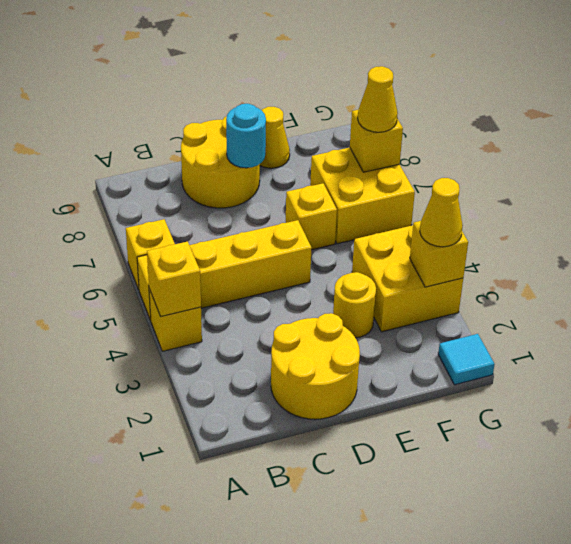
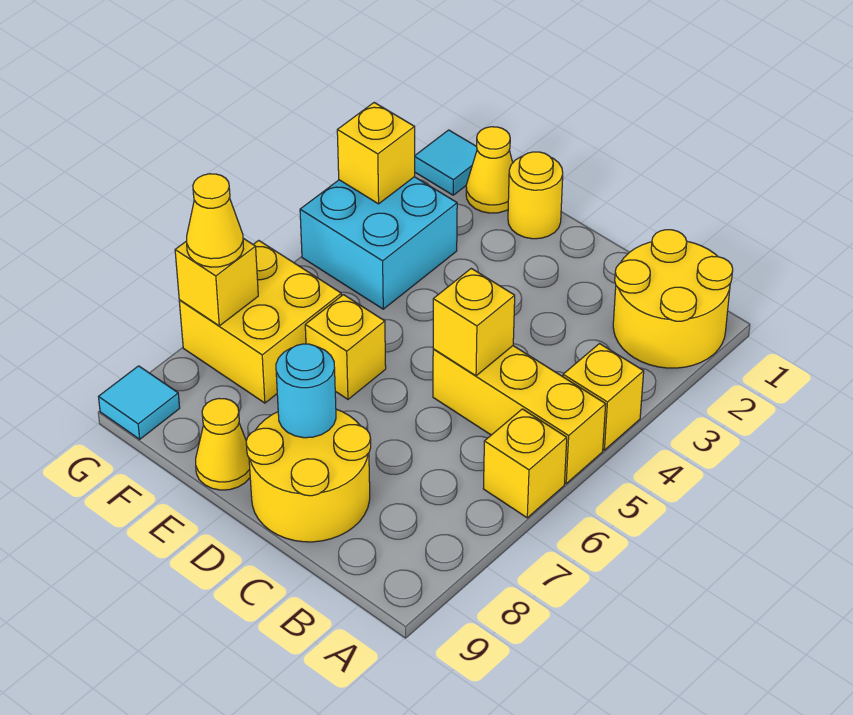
yellow brick A4 level 2 -> yellow brick C5 level 2
yellow brick A5:D5 level 1 -> yellow brick A5:C5 level 1
yellow round brick C1:D2 level 1 -> yellow round brick A1:B2 level 1
yellow round brick E3 level 1 -> yellow round brick E1 level 1
yellow brick F3:G4 level 1 -> cyan brick F3:G4 level 1
yellow cone G3 level 3 -> yellow cone F1 level 1
none -> cyan tile G9 level 1

